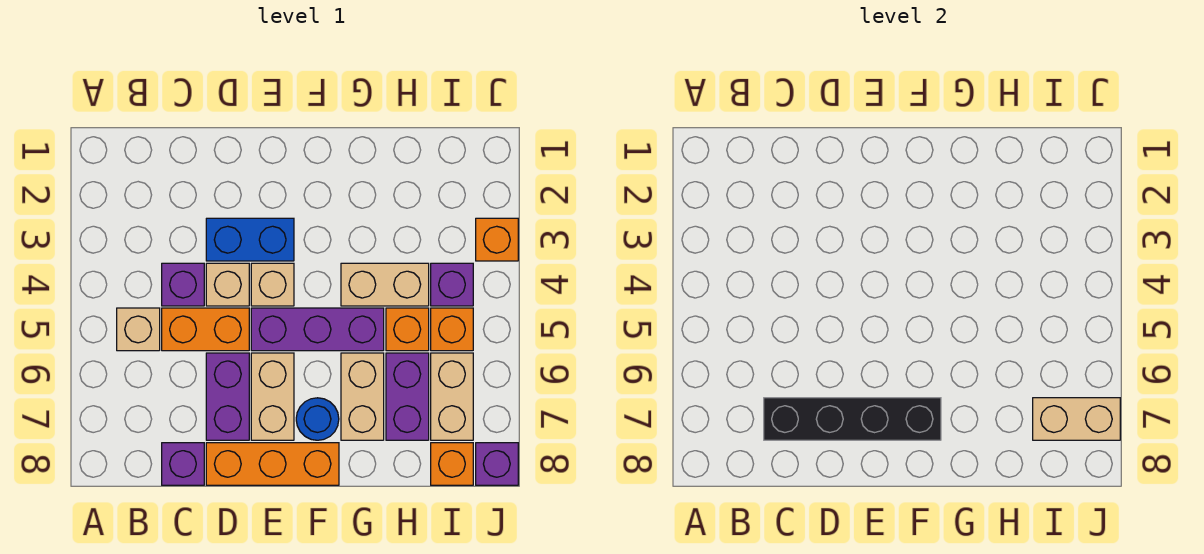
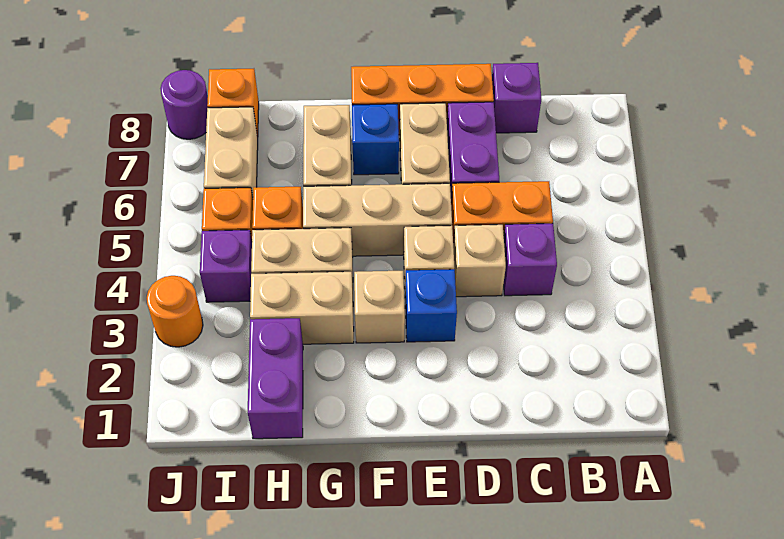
tan brick B5 level 1 -> tan brick F3 level 1
black brick C7:F7 level 2 -> none
blue brick D3:E3 level 1 -> blue brick E3 level 1
purple brick E5:G5 level 1 -> tan brick E5:G5 level 1
blue round brick F7 level 1 -> blue brick F7 level 1
purple brick H6:H7 level 1 -> purple brick H1:H2 level 1
tan brick I7:J7 level 2 -> tan brick G3:H3 level 1
orange brick J3 level 1 -> orange round brick J3 level 1
purple brick J8 level 1 -> purple round brick J8 level 1

